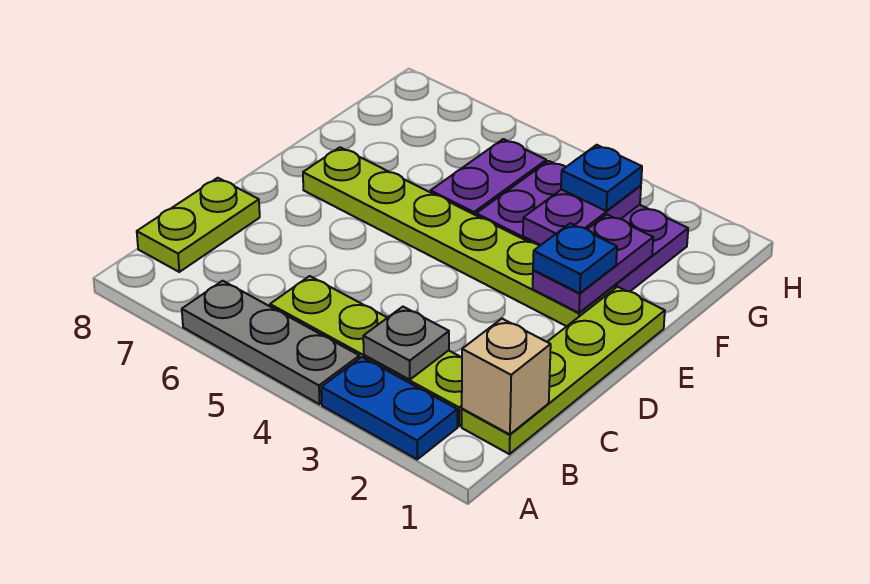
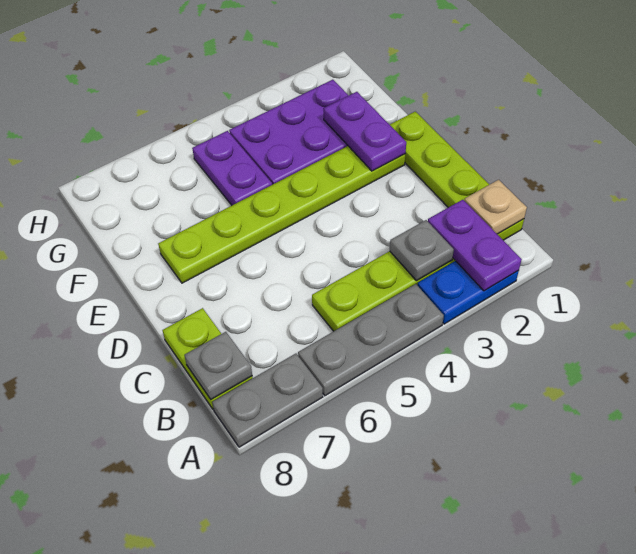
none -> grey plate A7:A8 level 1
tan brick B1 level 2 -> tan plate B1 level 2
none -> grey plate B8 level 2
blue plate E2 level 3 -> none
purple plate F3:G3 level 2 -> purple plate A2:B2 level 2
blue plate G3 level 3 -> none

